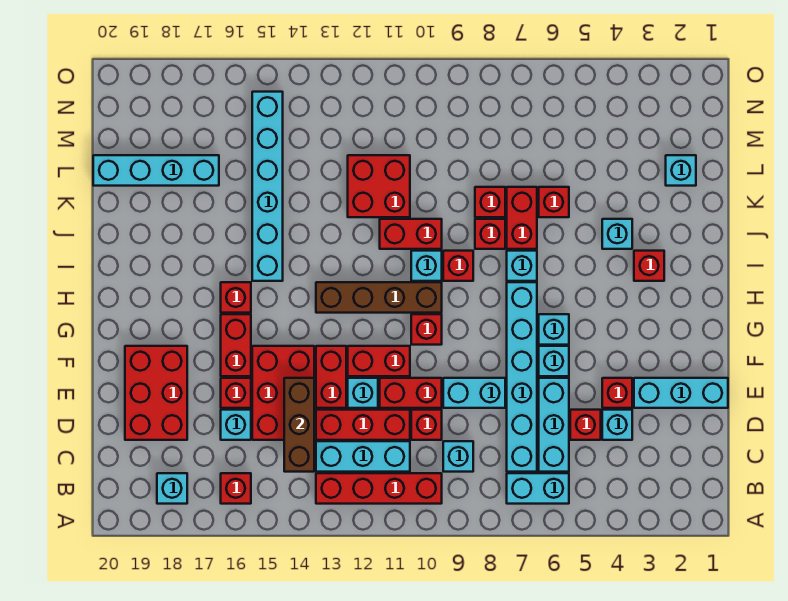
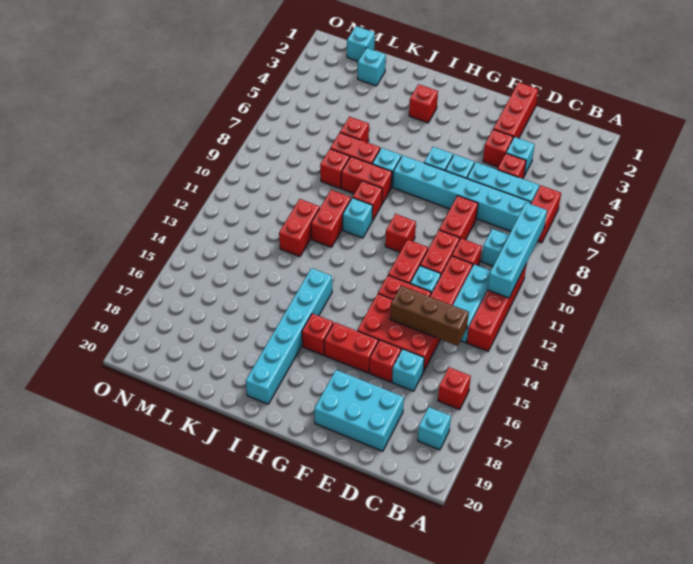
cyan brick B6:B7 level 1 -> red brick B6:B7 level 1
red brick D18:F19 level 1 -> cyan brick D18:F19 level 1
cyan brick E1:E3 level 1 -> red brick E1:E3 level 1
cyan brick E8:E9 level 1 -> red brick E8:E9 level 1
brown brick H10:H13 level 1 -> none
cyan brick I15:N15 level 1 -> cyan brick I14:I19 level 1
cyan brick J4 level 1 -> cyan brick M1 level 1
red brick J8 level 1 -> red brick I8:J8 level 1
red brick K11:L12 level 1 -> red brick K11:K12 level 1
cyan brick L17:L20 level 1 -> cyan brick B8:B11 level 2

